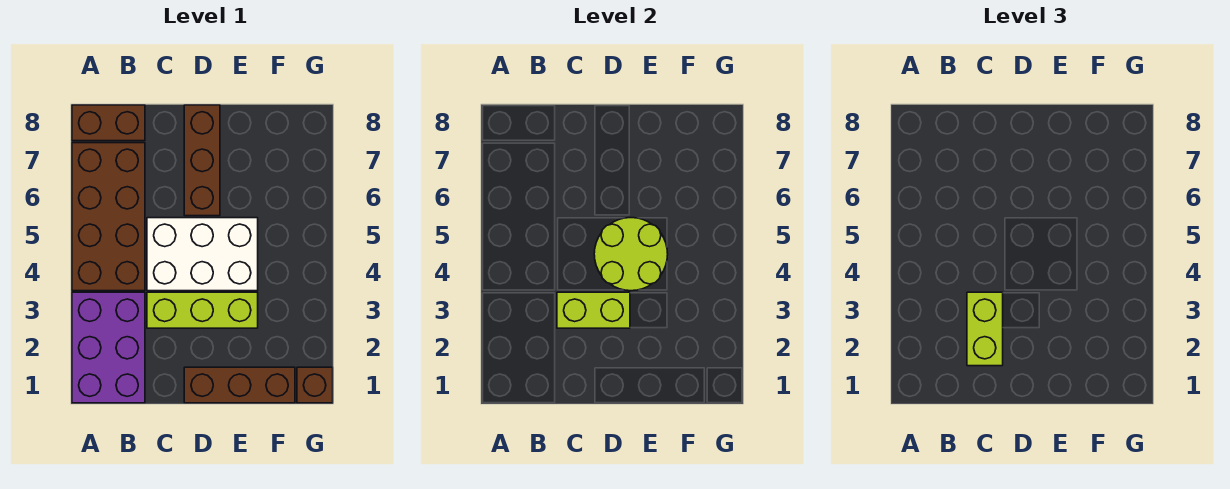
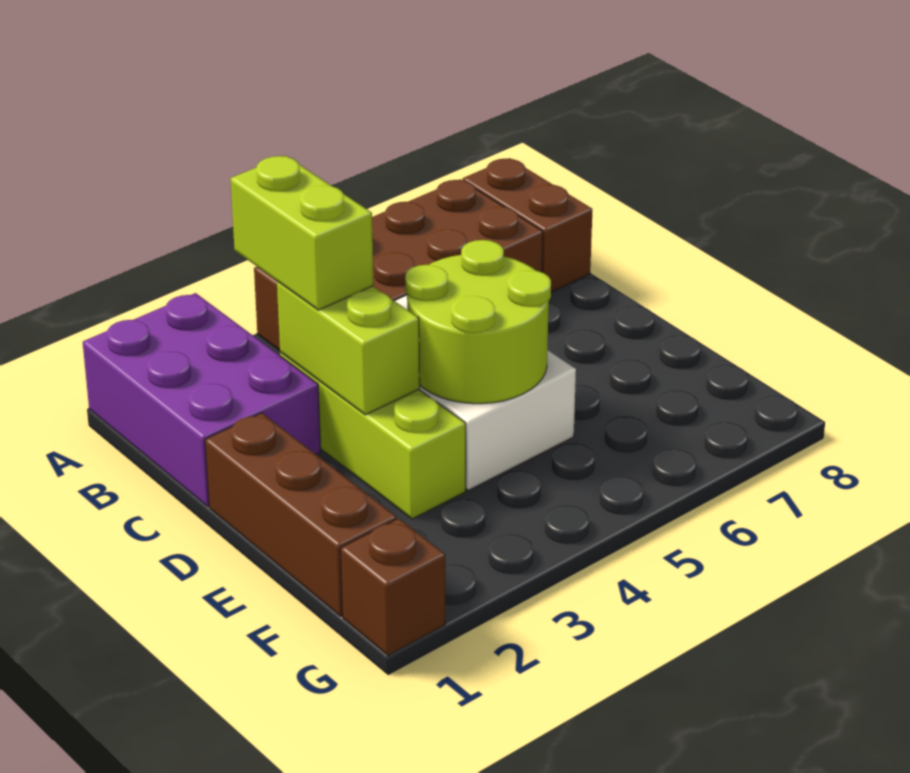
purple brick A1:B3 level 1 -> purple brick A1:C2 level 1
lime brick C2:C3 level 3 -> lime brick B3:C3 level 3
brown brick D6:D8 level 1 -> none

